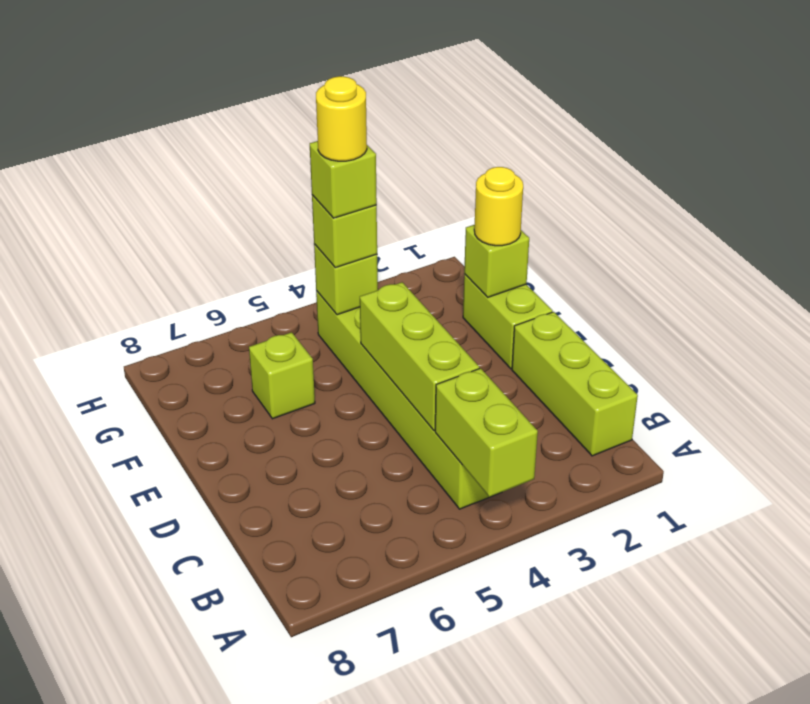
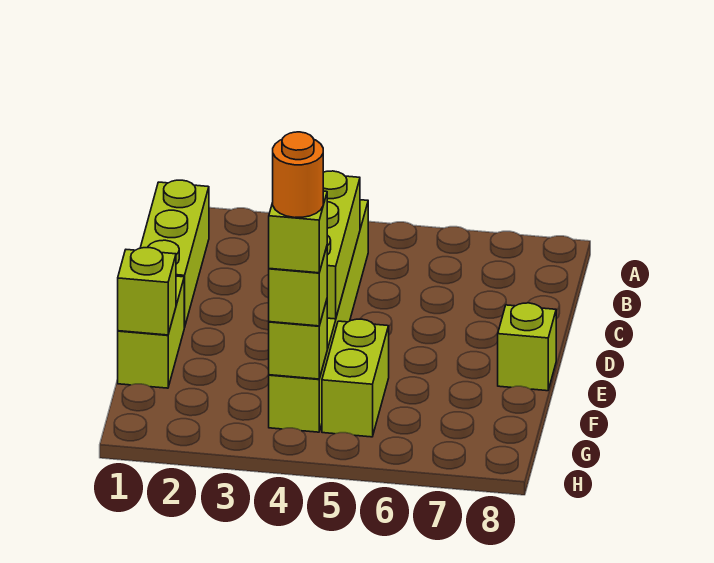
lime brick A4:B4 level 2 -> lime brick F5:G5 level 1
yellow round brick F1 level 3 -> none
lime brick F6 level 1 -> lime brick E8 level 1
yellow round brick G4 level 5 -> orange round brick G4 level 5

